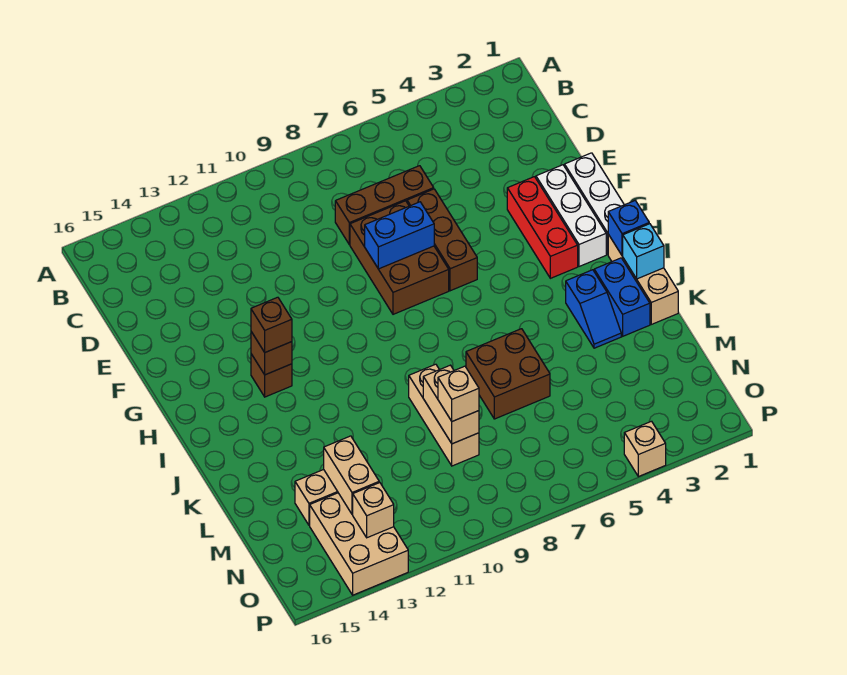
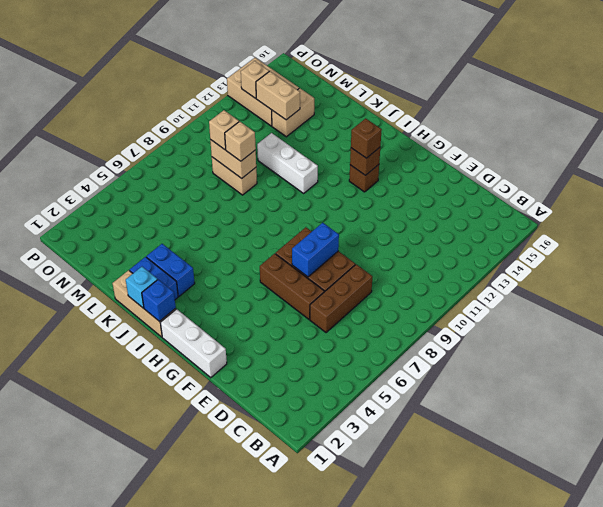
white brick F2:H2 level 1 -> white brick J11:L11 level 1
red brick F3:H3 level 1 -> none
blue slope J3:K3 level 1 top J -> blue brick J3:K3 level 1
brown brick K6:L7 level 1 -> none
tan brick K9:M9 level 1 -> tan brick L9:M9 level 1
tan brick P4 level 1 -> tan brick L9 level 3

